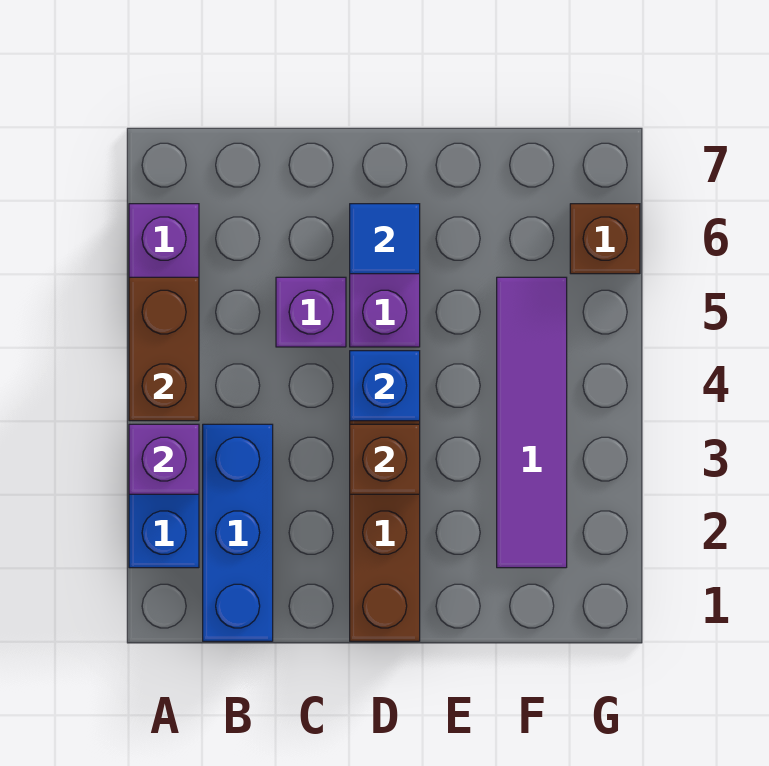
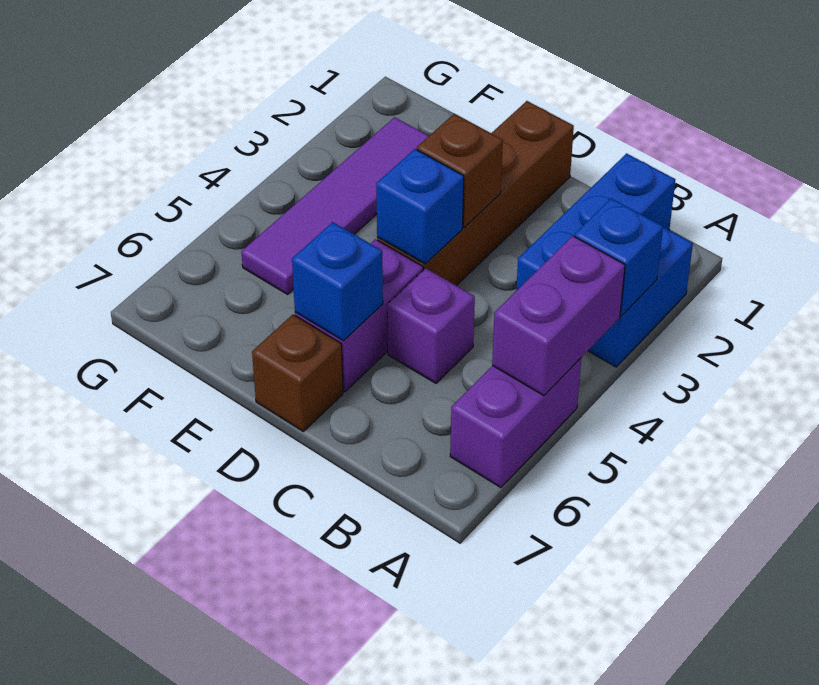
purple brick A3 level 2 -> blue brick A3 level 2
brown brick A4:A5 level 2 -> purple brick A4:A5 level 2
blue tile D6 level 2 -> blue brick D6 level 2
brown brick G6 level 1 -> brown brick D7 level 1

